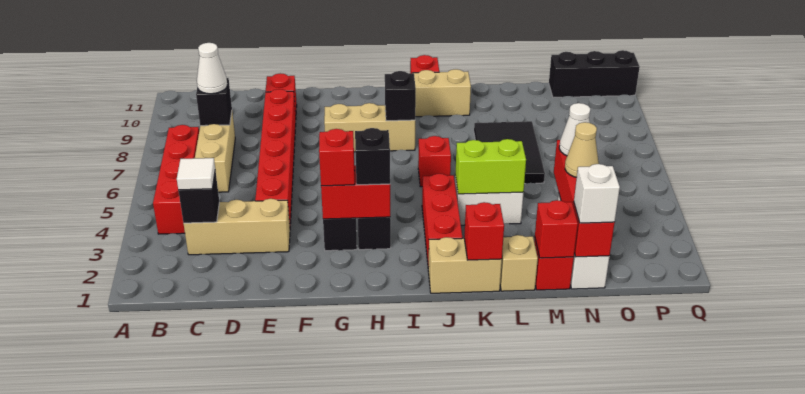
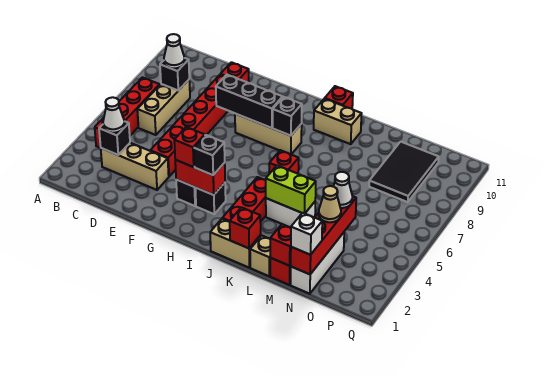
white tile C3 level 3 -> white cone C3 level 3
black tile L6:M8 level 1 -> black tile N8:O10 level 1
black brick O11:Q11 level 1 -> black brick F8:H8 level 2

